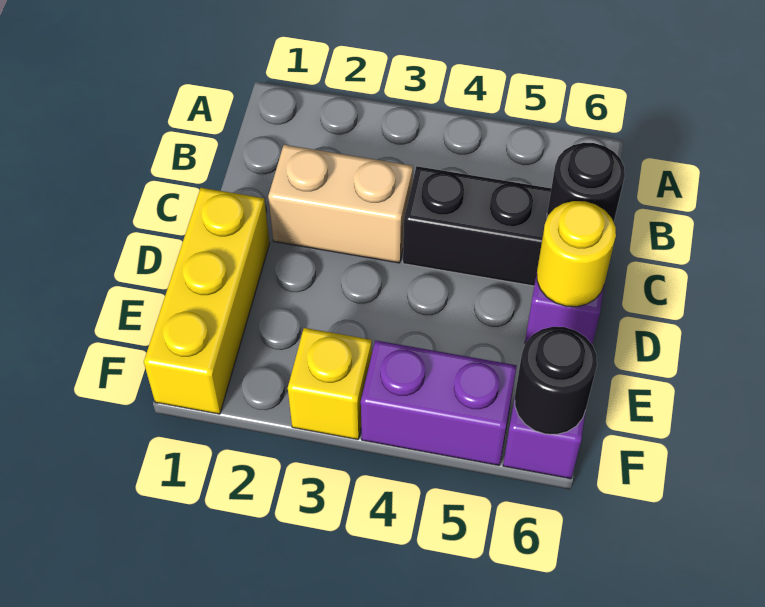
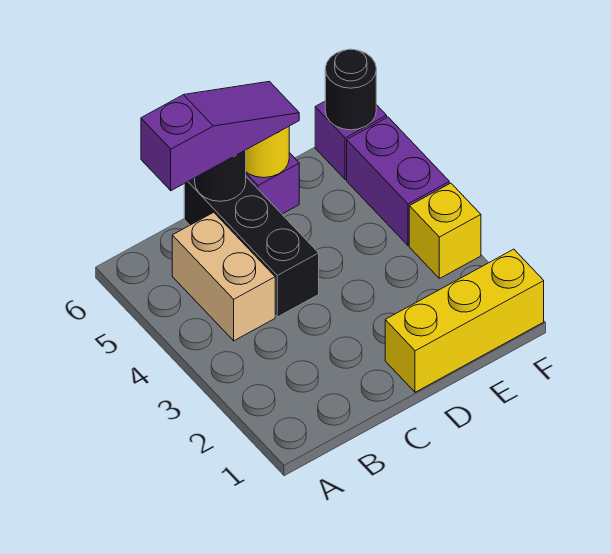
none -> purple slope B6:D6 level 3 top B
tan brick C2:C3 level 1 -> tan brick B4:B5 level 1

